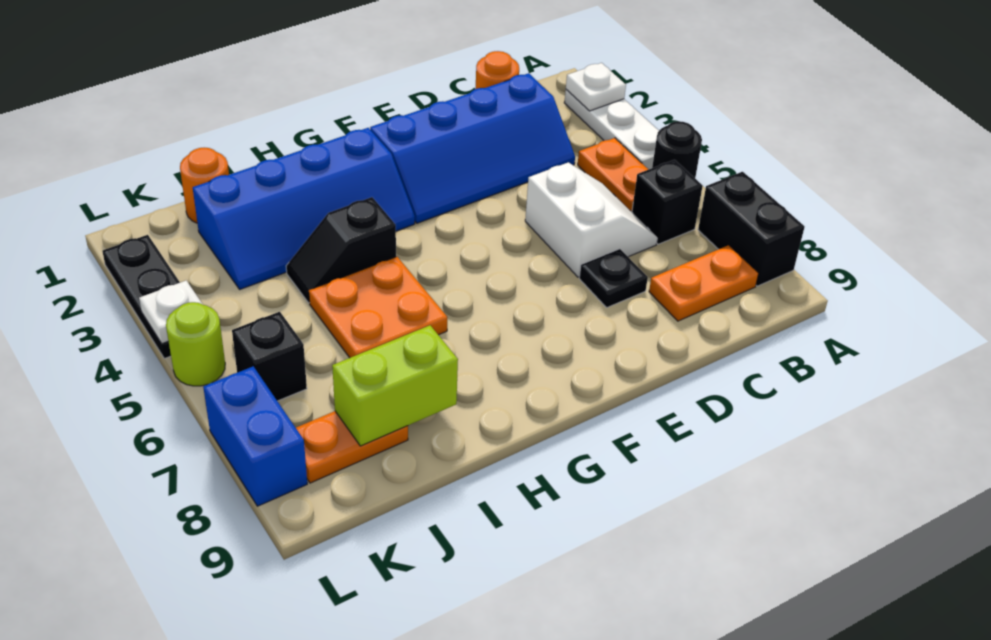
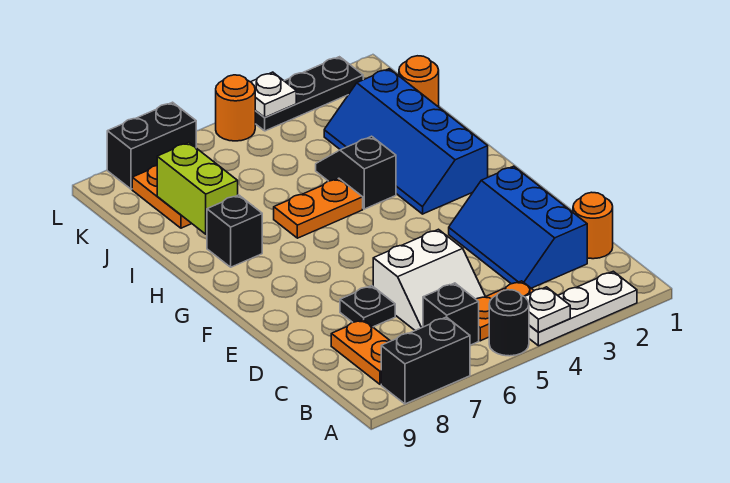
white plate A2 level 2 -> white plate A4 level 2
blue slope C2:F3 level 1 top 2 -> blue slope C2:E3 level 1 top 2
orange plate H5:I6 level 1 -> orange plate H5:H6 level 1
black brick K6 level 1 -> black brick H8 level 1
lime round brick L5 level 1 -> orange round brick L5 level 1
blue brick L7:L8 level 1 -> black brick L7:L8 level 1

